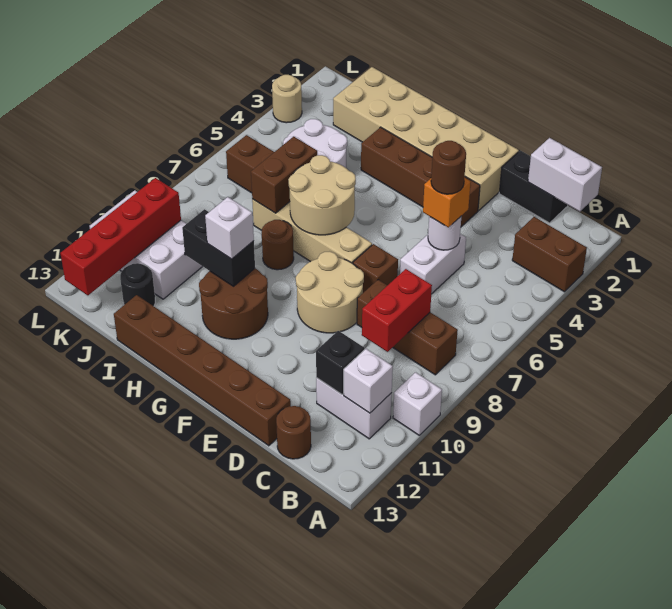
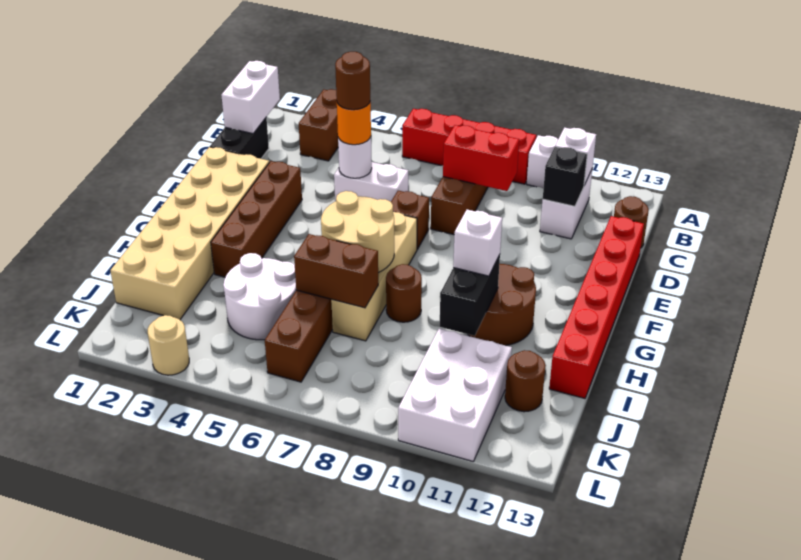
orange brick D5 level 3 -> orange round brick D5 level 3
brown brick D13:I13 level 1 -> red brick D13:I13 level 1
tan round brick E8:F9 level 1 -> none
black round brick J12 level 1 -> brown round brick J12 level 1
red brick K10:K13 level 2 -> red brick A6:A9 level 1

